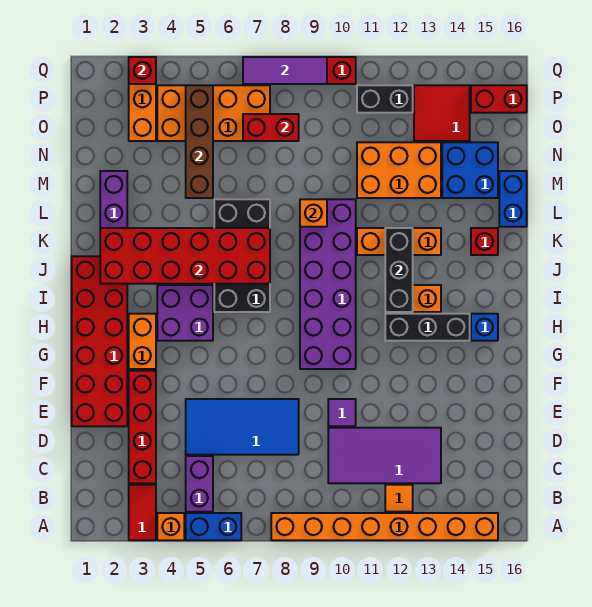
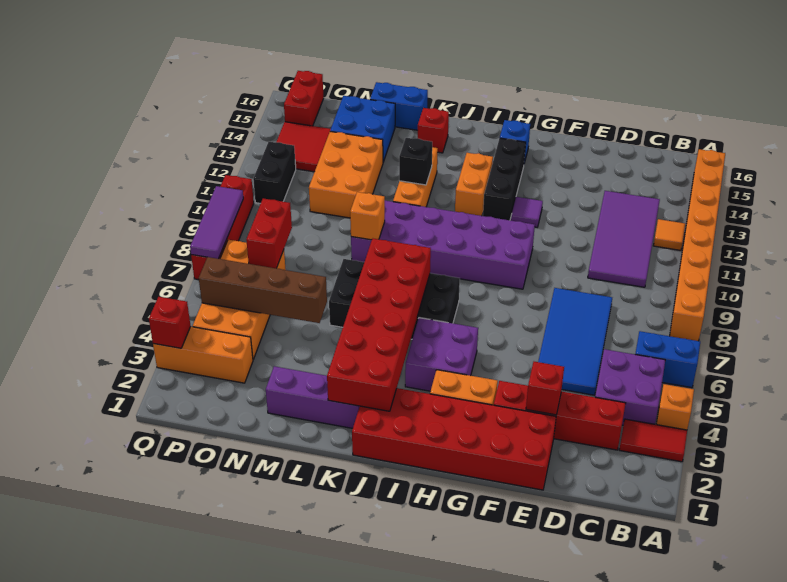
blue brick A5:A6 level 1 -> blue brick A6:B6 level 1
purple brick B5:C5 level 1 -> purple brick B4:C5 level 1
none -> red brick E3 level 2
purple tile E10 level 1 -> purple tile G12 level 1
black brick I12:K12 level 2 -> black brick K12 level 2

